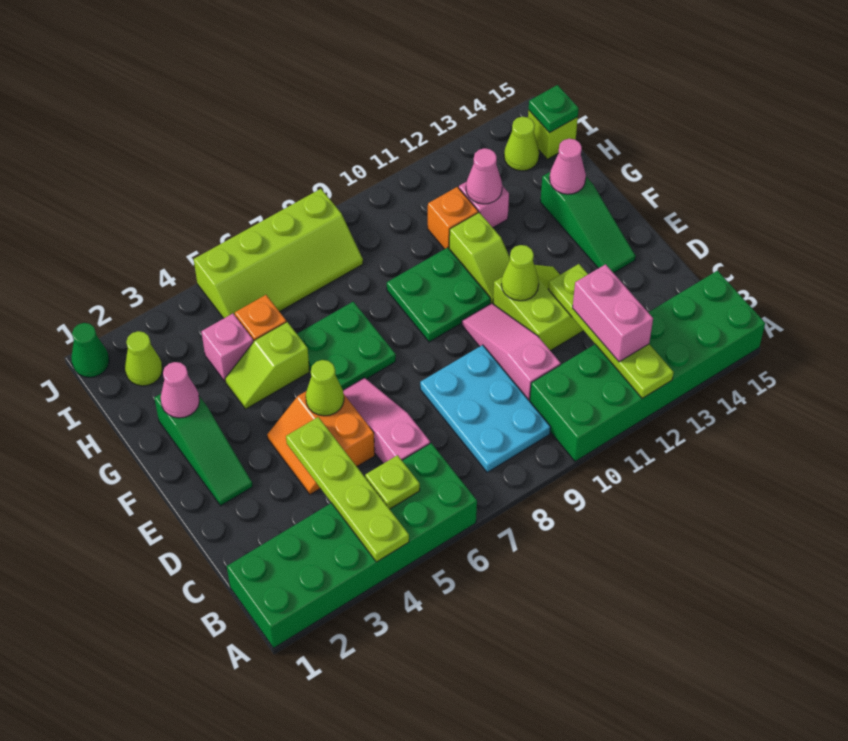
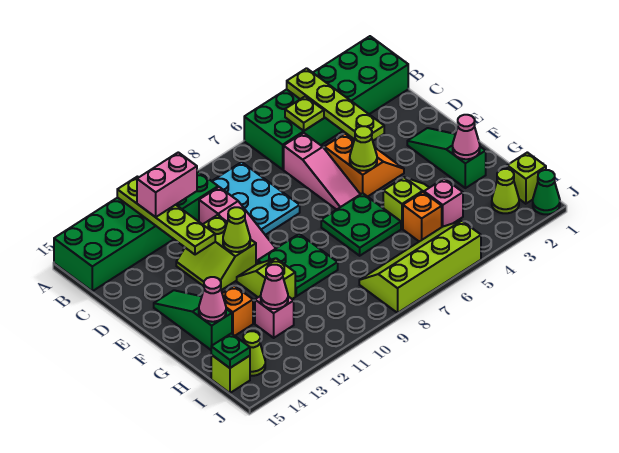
pink brick B12:C12 level 3 -> pink brick B11:B12 level 3
orange brick H11 level 1 -> orange brick G13 level 1
none -> lime brick I1 level 1

